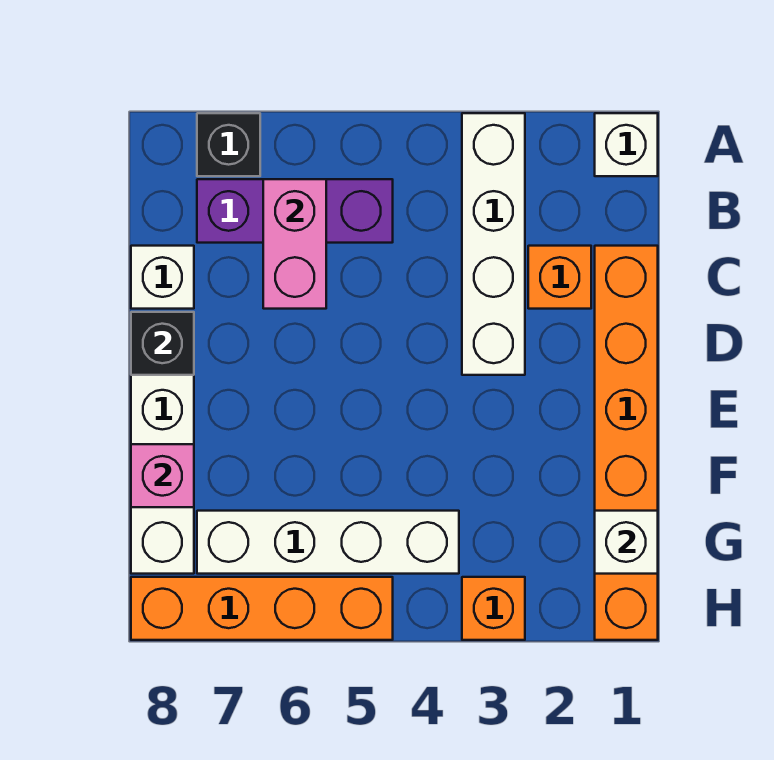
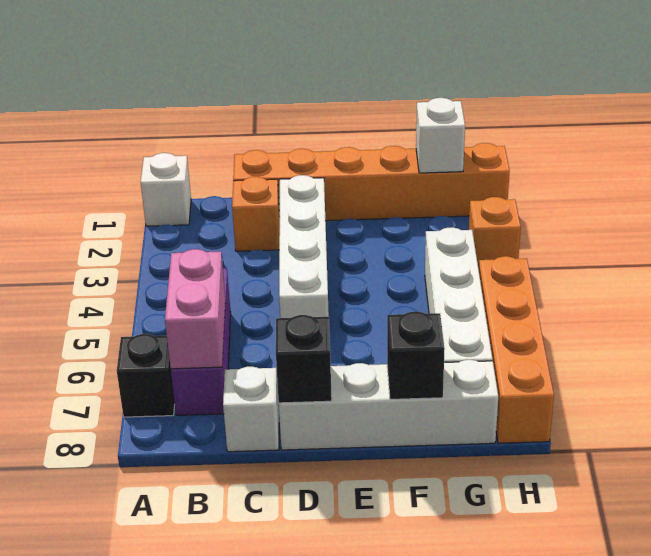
white brick A3:D3 level 1 -> white brick D2:D5 level 1
pink brick B6:C6 level 2 -> pink brick B6:B7 level 2
pink brick F8 level 2 -> black brick F8 level 2

